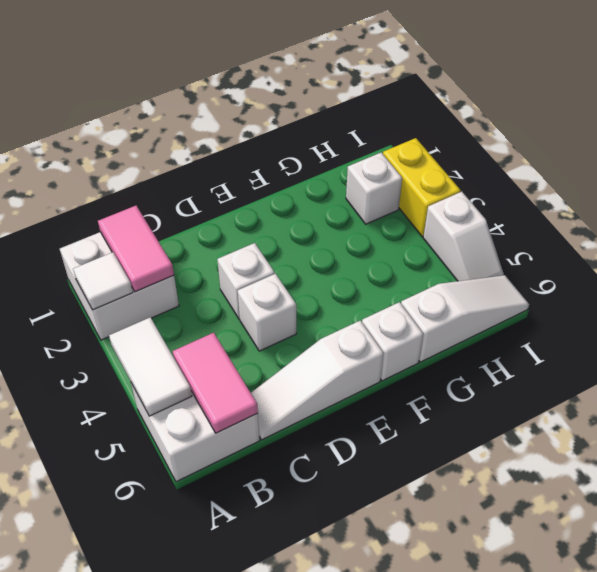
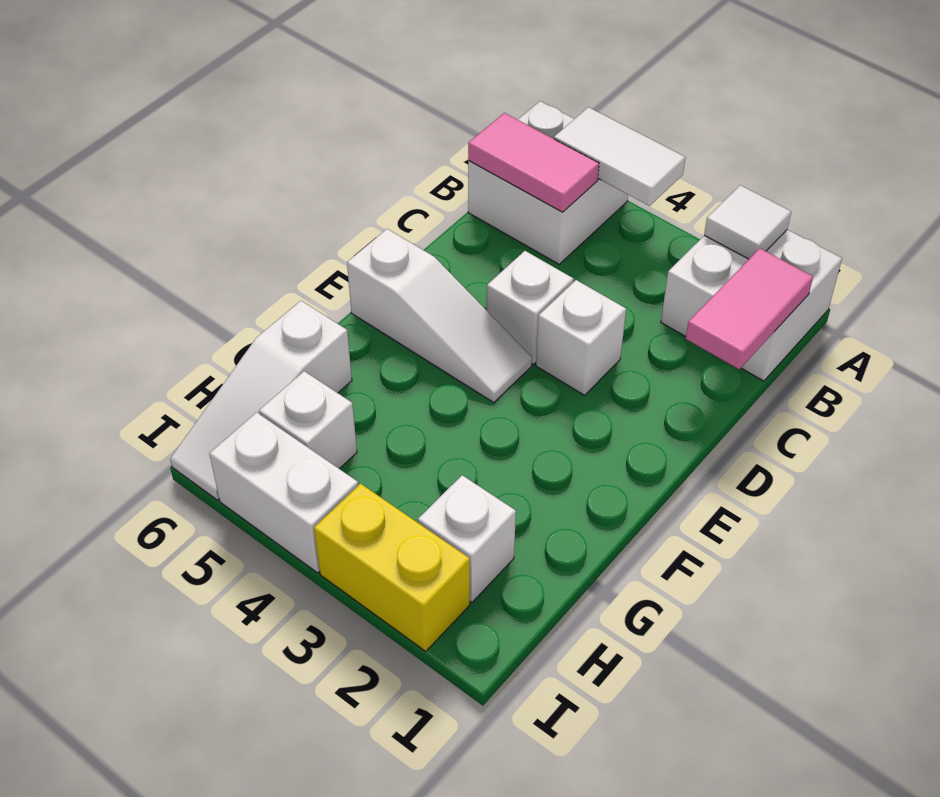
pink tile B1:B2 level 2 -> pink tile B1:C1 level 2
white slope C6:E6 level 1 top E -> white slope E4:E6 level 1 top 6
white brick F6 level 1 -> white brick H5 level 1
white slope I4:I5 level 1 top 4 -> white brick I4:I5 level 1

